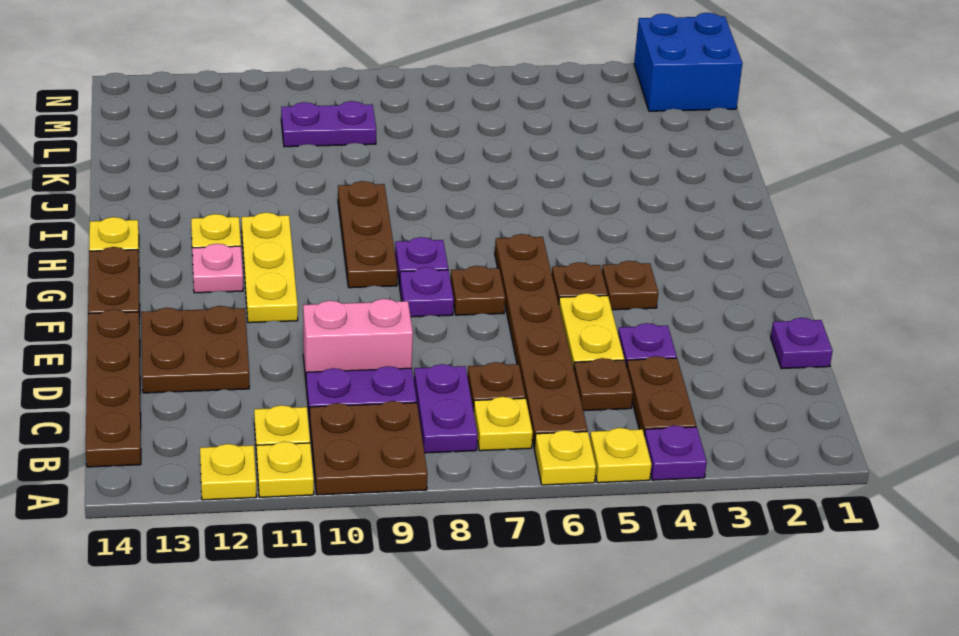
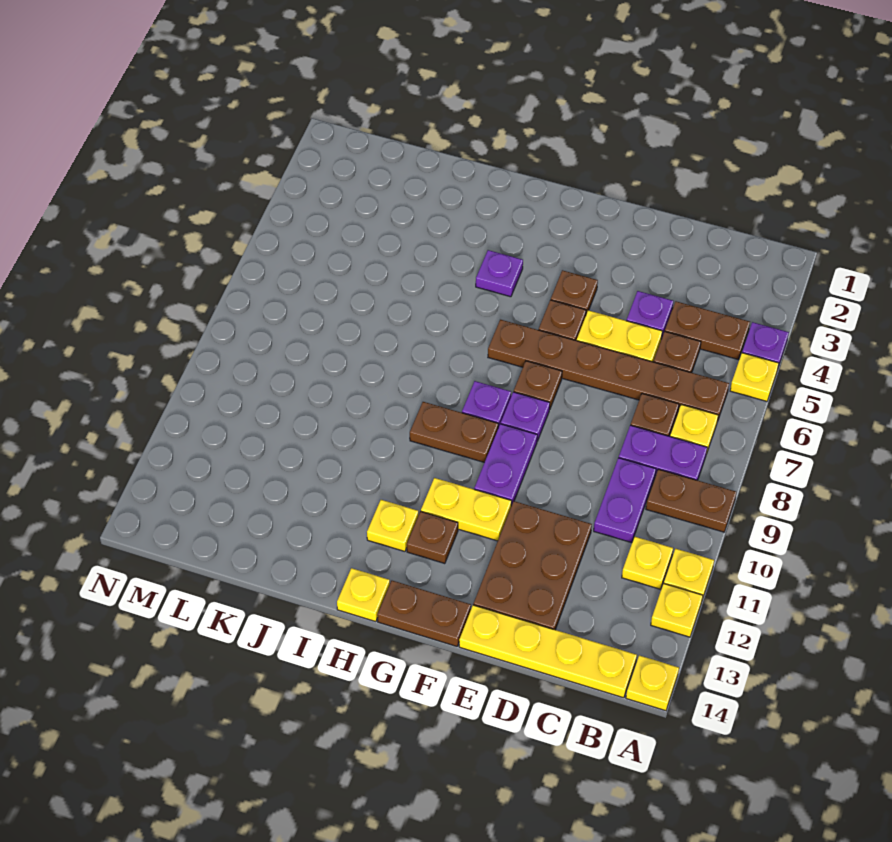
yellow plate A6 level 1 -> yellow plate A14 level 1
brown plate A9:B10 level 1 -> brown plate A9:B9 level 1
brown plate B14:E14 level 1 -> yellow plate B14:E14 level 1
purple plate D1 level 1 -> purple plate H4 level 1
pink brick D9:D10 level 1 -> none
brown plate D12:E13 level 1 -> brown plate D11:E13 level 1
yellow plate F11:H11 level 1 -> yellow plate F11:G11 level 1
brown plate G9:I9 level 1 -> brown plate G9:H9 level 1
pink plate G12 level 1 -> brown plate G12 level 1
purple plate L9:L10 level 1 -> purple plate F9:F10 level 1
blue brick M1:N2 level 1 -> none

